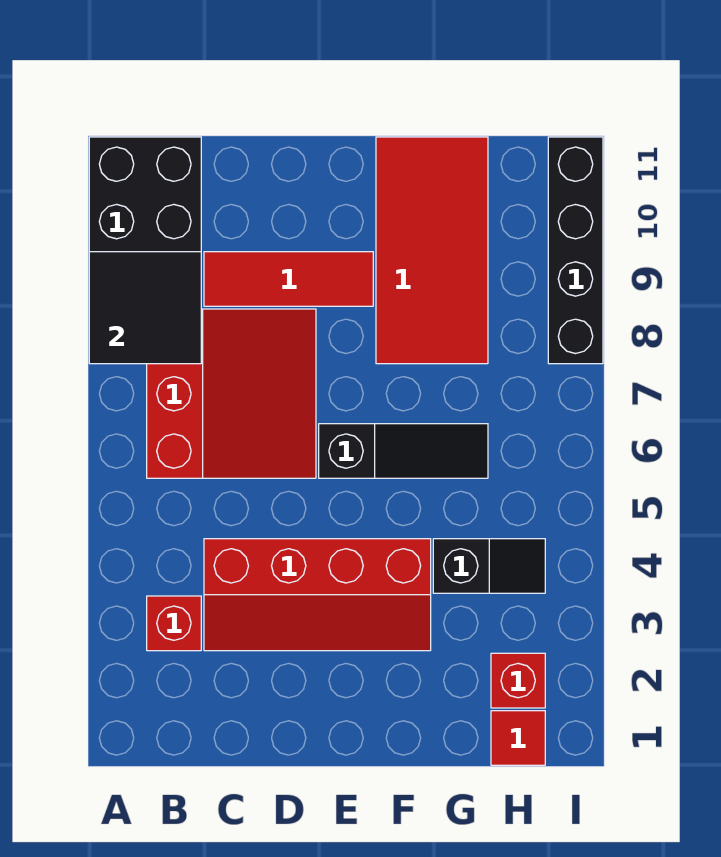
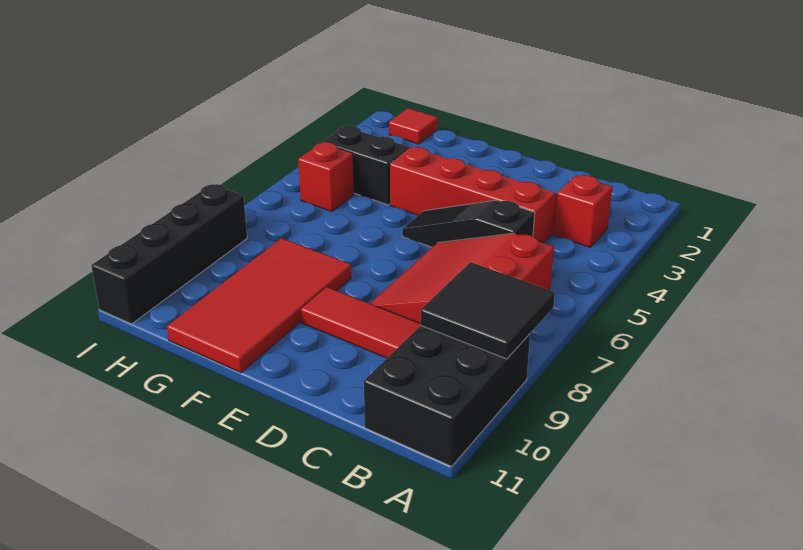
black slope E6:G6 level 1 top E -> black slope C5:E5 level 1 top C
black slope G4:H4 level 1 top G -> black brick G4:H4 level 1
red brick H2 level 1 -> red brick H5 level 1

